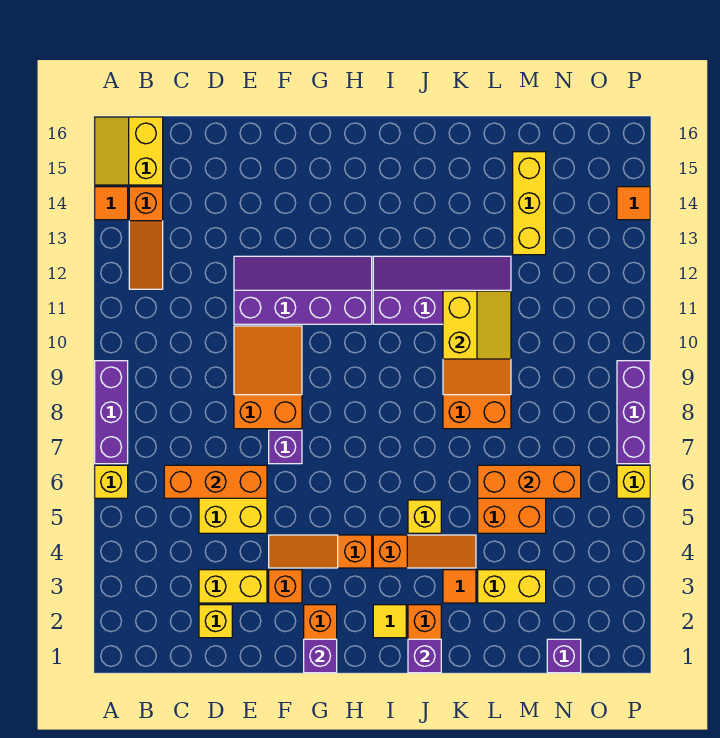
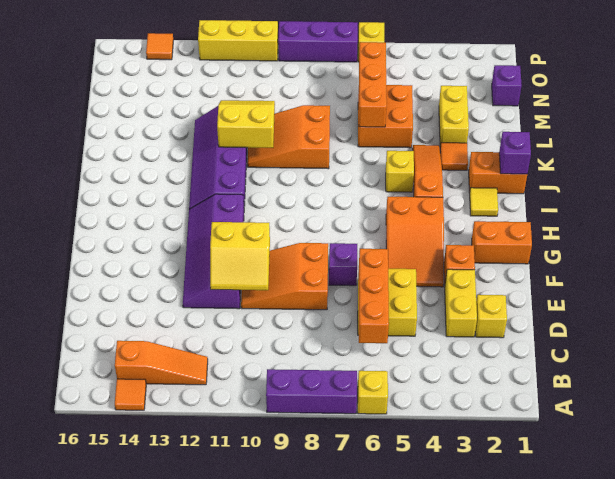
yellow slope A15:B16 level 1 top B -> yellow slope E10:F11 level 2 top F
orange slope F4:H4 level 1 top H -> orange slope F4:H5 level 1 top H
purple brick G1 level 2 -> none
yellow brick M13:M15 level 1 -> yellow brick P10:P12 level 1

